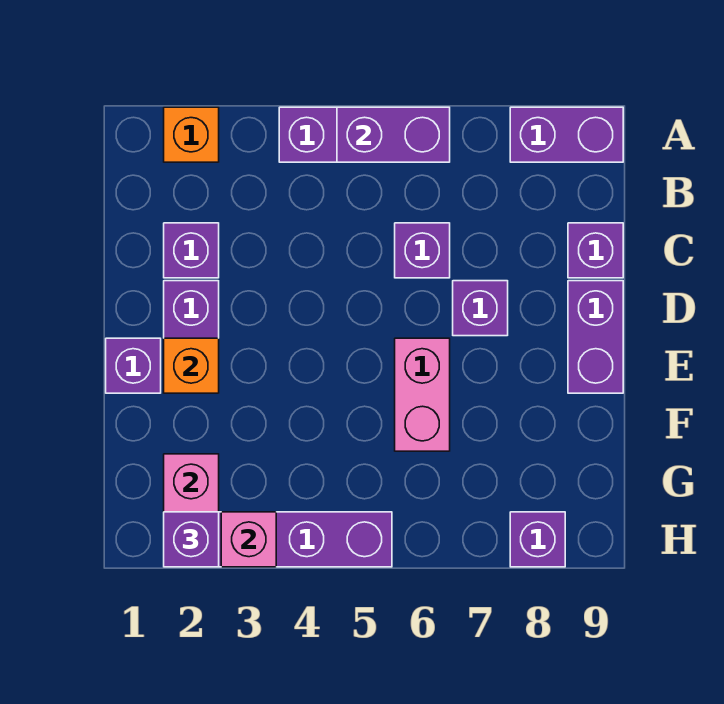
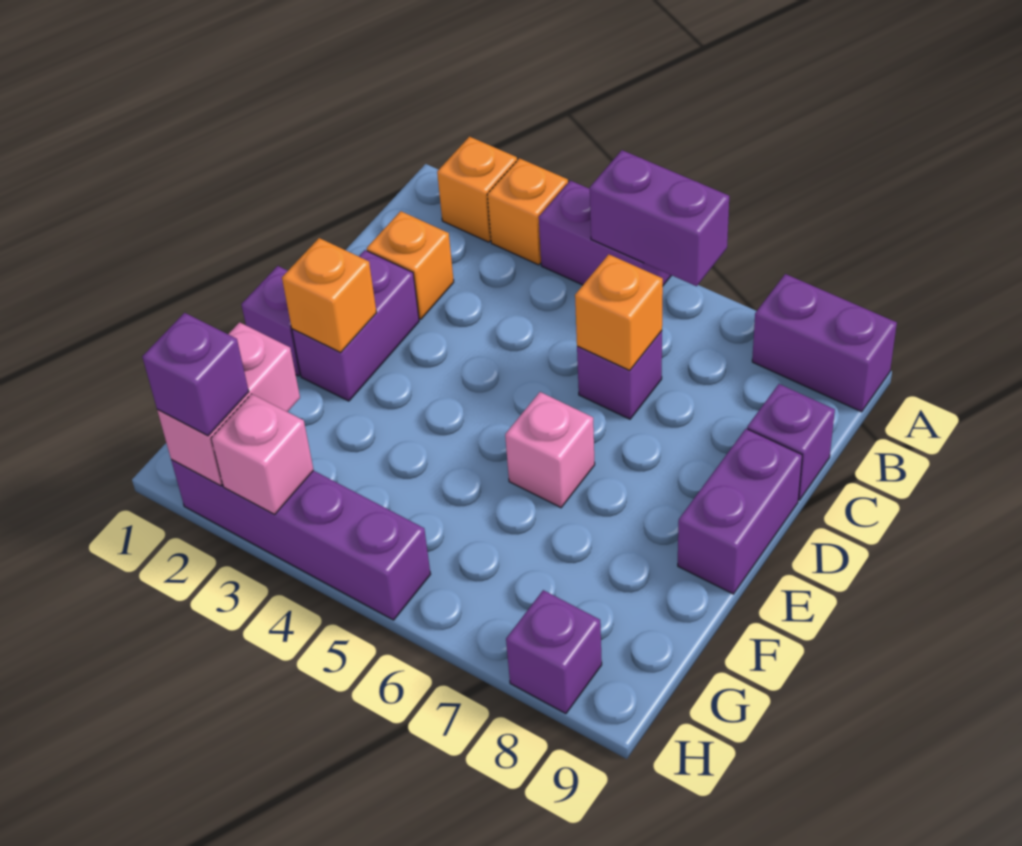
none -> orange brick A3 level 1
purple brick C2 level 1 -> orange brick C2 level 1
none -> orange brick C6 level 2
purple brick D7 level 1 -> none
pink brick E6:F6 level 1 -> pink brick E6 level 1

